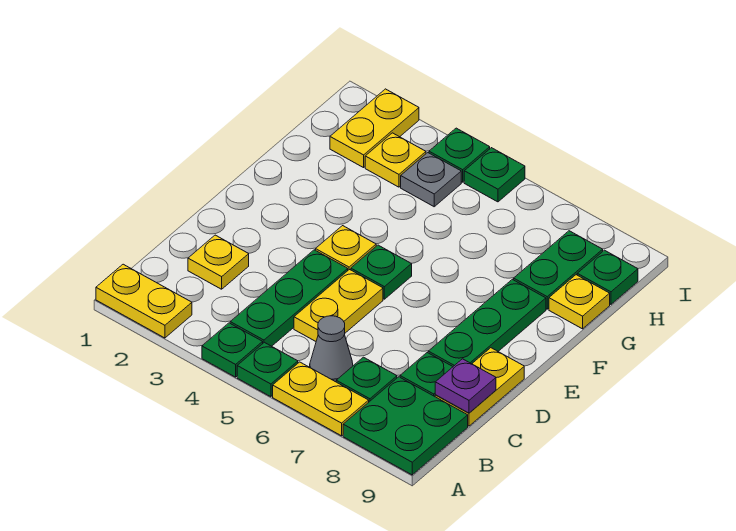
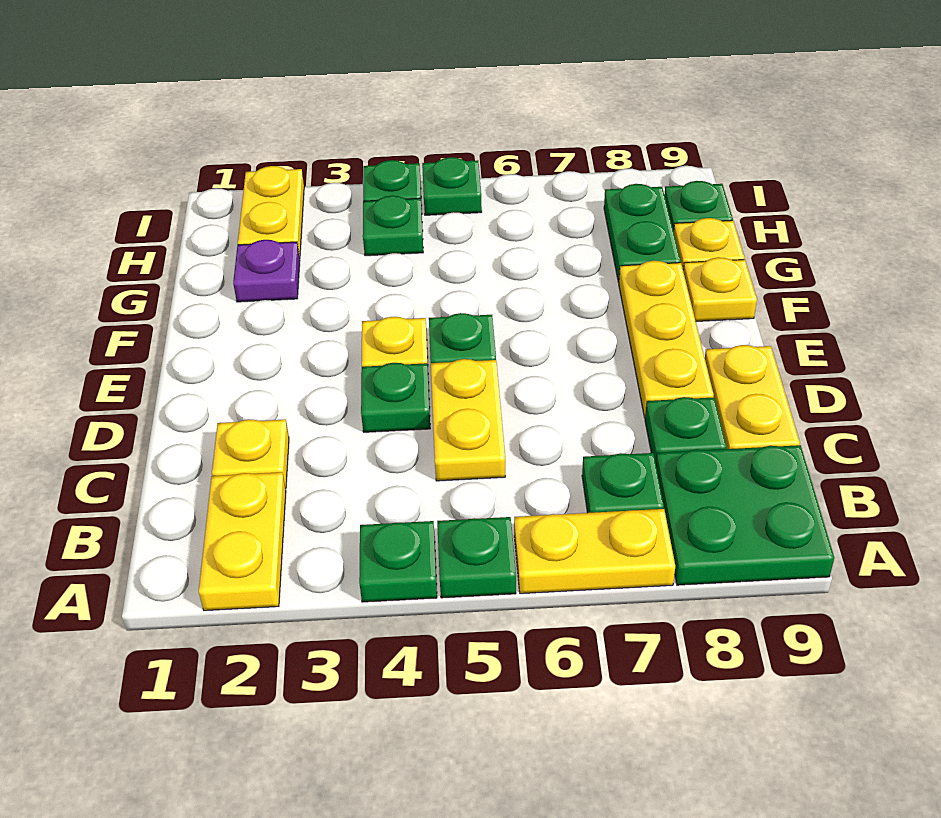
yellow plate A1:A2 level 1 -> yellow plate A2:B2 level 1
green plate B4:D4 level 1 -> green plate D4 level 1
grey cone B6 level 1 -> none
purple plate C9 level 2 -> purple plate G2 level 1
green plate D8:F8 level 1 -> yellow plate D8:F8 level 1
yellow plate H3 level 1 -> yellow plate F9 level 1
grey plate H4 level 1 -> green plate H4 level 1

